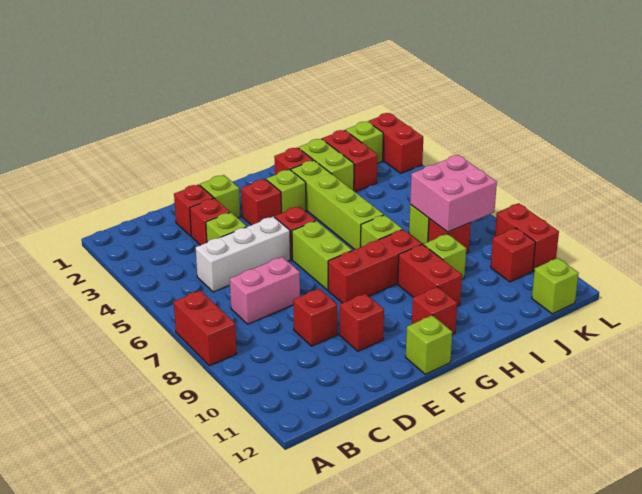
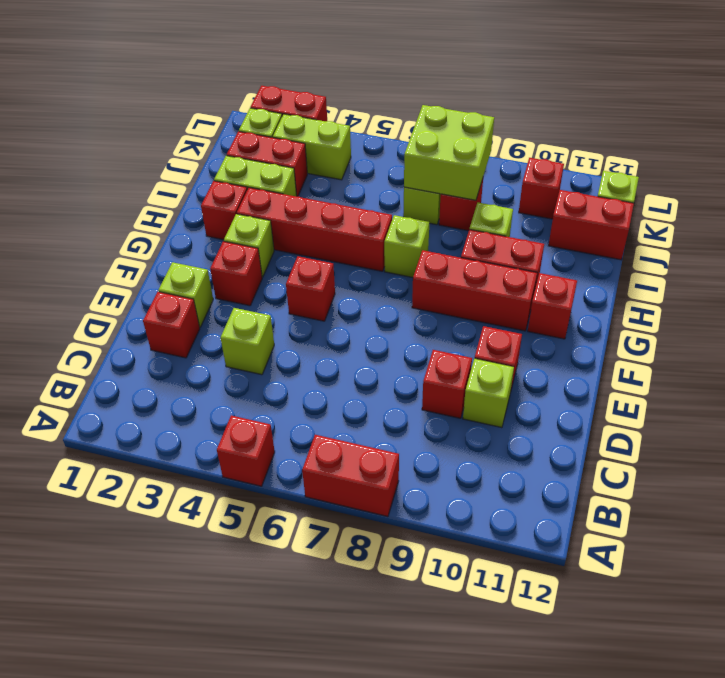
white brick C5:E5 level 1 -> none
pink brick C7:D7 level 1 -> none
red brick D3 level 1 -> red brick A5 level 1
lime brick F6:F7 level 1 -> lime brick K3:K4 level 1
red brick F8:H8 level 1 -> red brick G8:G10 level 1
lime brick F12 level 1 -> lime brick D10 level 1
lime brick H3:H6 level 1 -> red brick H3:H6 level 1
pink brick J7:K8 level 2 -> lime brick J7:K8 level 2
red brick L9:L10 level 1 -> red brick J11:J12 level 1

